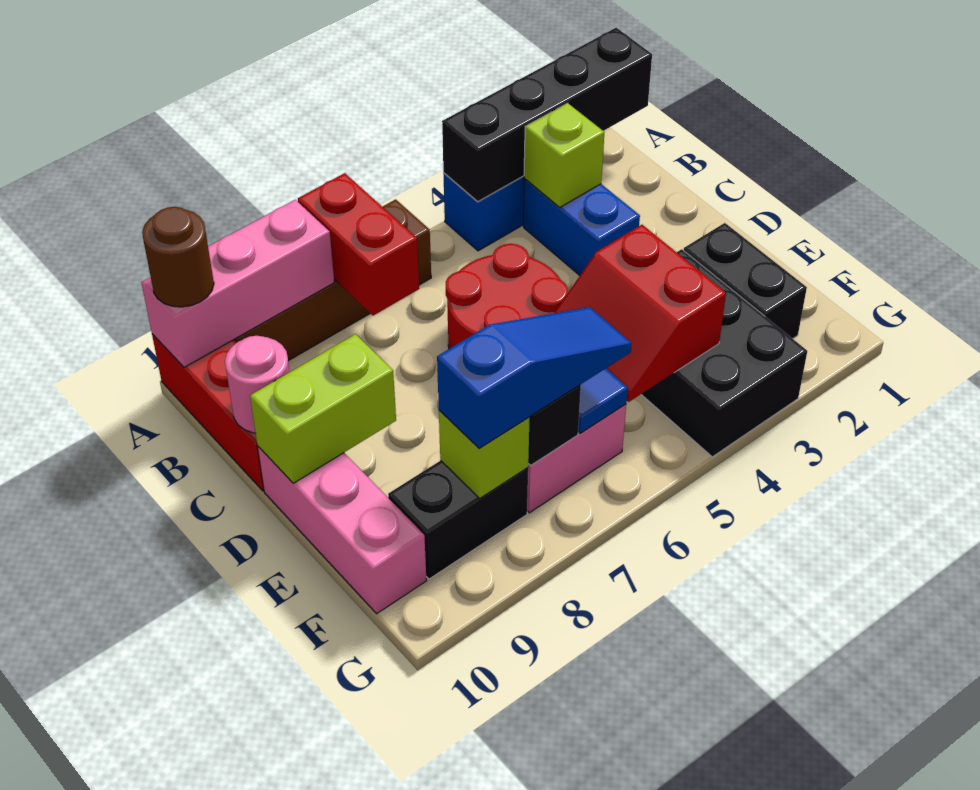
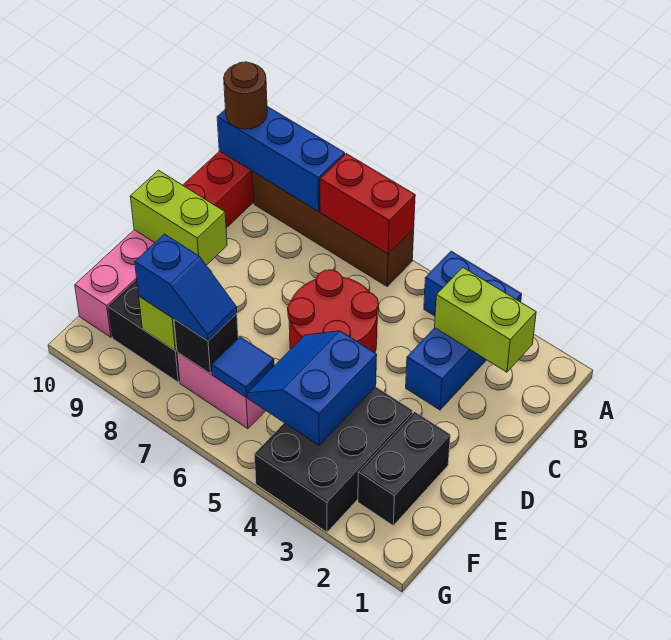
black brick A1:A4 level 2 -> none
red brick A7:B7 level 2 -> red brick A6:A7 level 2
pink brick A8:A10 level 2 -> blue brick A8:A10 level 2
lime brick B3 level 2 -> lime brick B2:B3 level 2
pink round brick C10 level 2 -> none
red slope E4:F5 level 2 top 4 -> blue slope E4:F5 level 2 top 4
blue slope F6:F8 level 3 top 8 -> blue slope F7:F8 level 3 top 8

